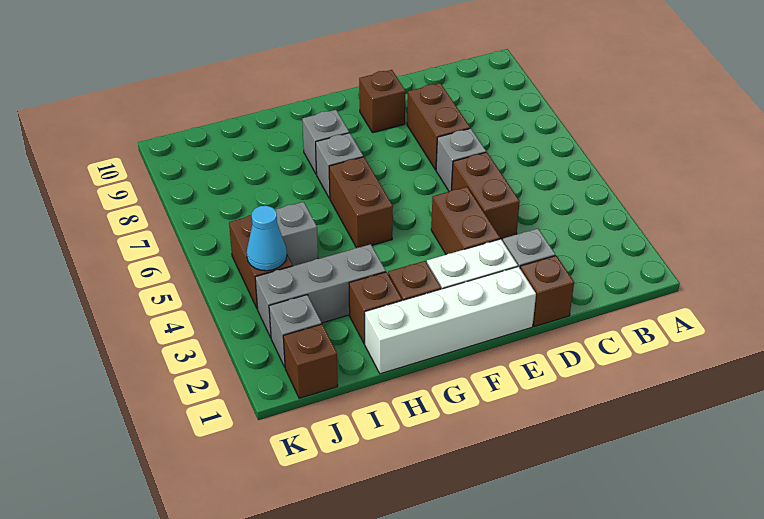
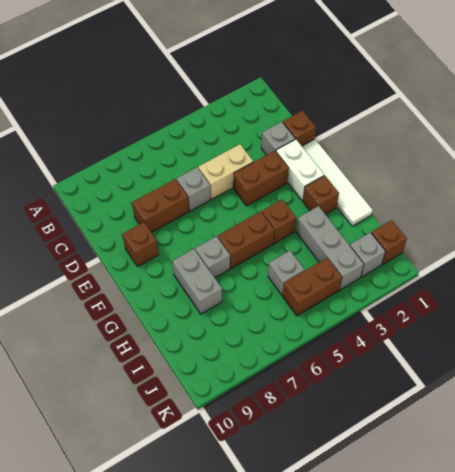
brown brick D4:D5 level 1 -> tan brick D4:D5 level 1
white brick E1:H1 level 1 -> white tile E1:H1 level 1
grey brick G8 level 1 -> grey brick G8:H8 level 1
brown brick H2 level 1 -> brown brick G4 level 1
cyan cone J4 level 2 -> none

